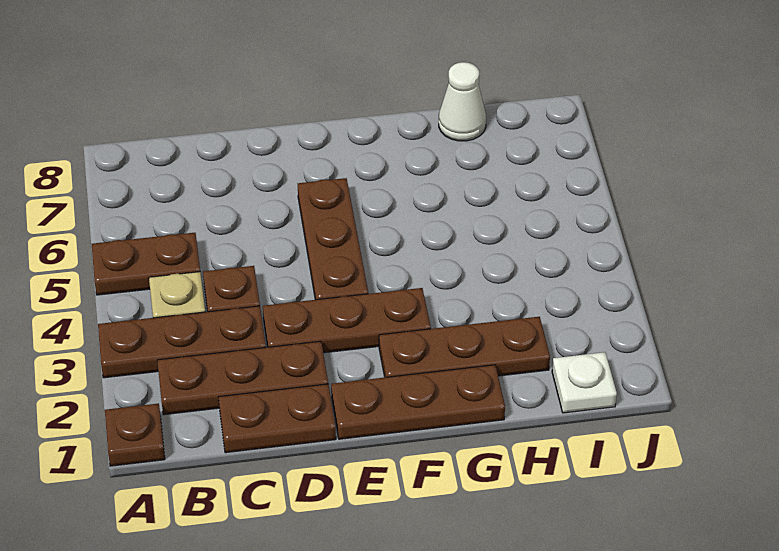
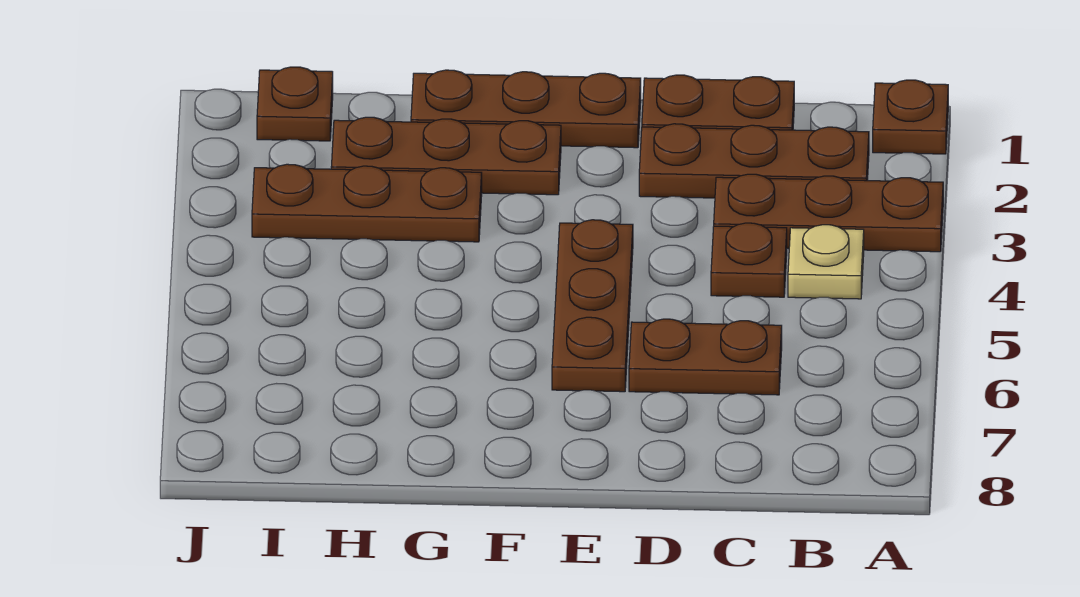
brown plate A5:B5 level 1 -> brown plate C6:D6 level 1
brown plate D3:F3 level 1 -> brown plate G3:I3 level 1
white cone H8 level 1 -> none
white plate I1 level 1 -> brown plate I1 level 1

